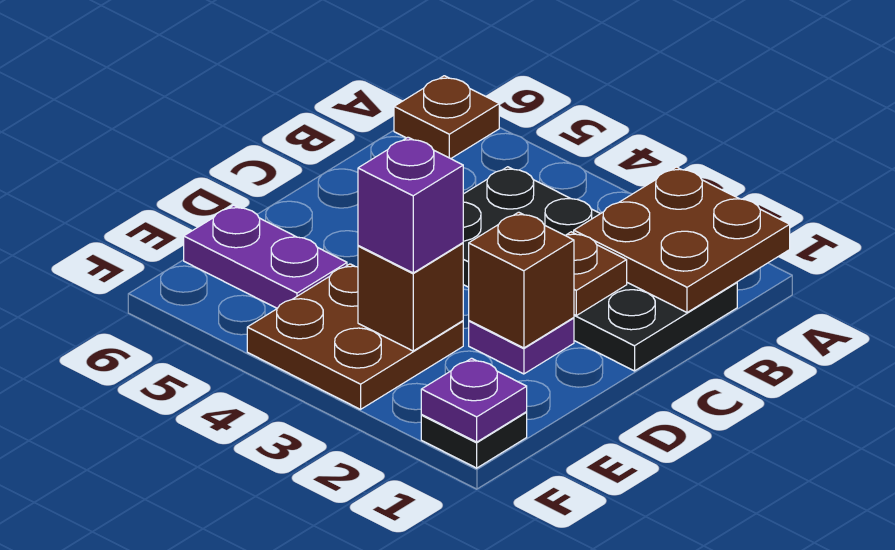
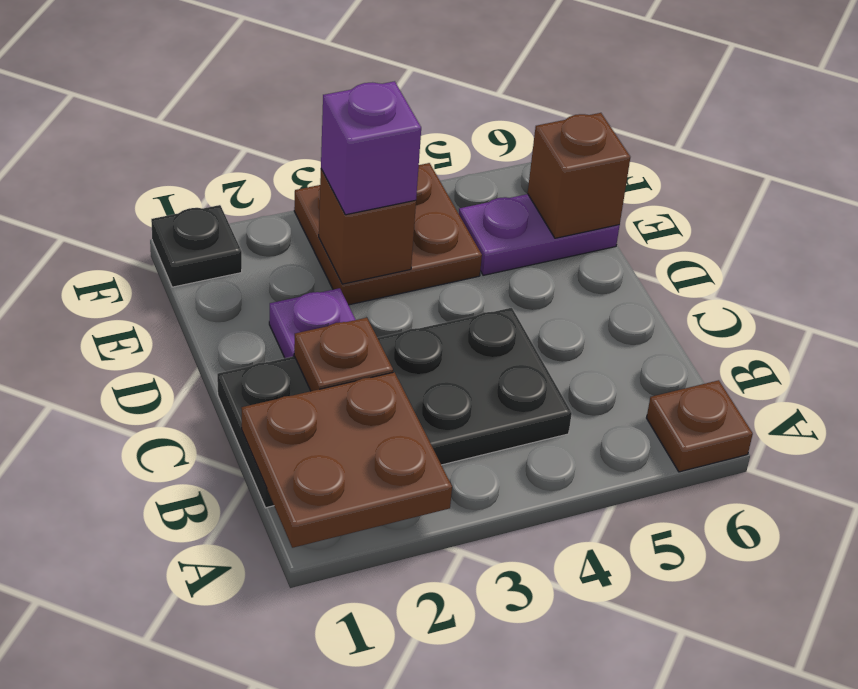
brown brick D2 level 2 -> brown brick E6 level 2
purple plate F1 level 2 -> none

